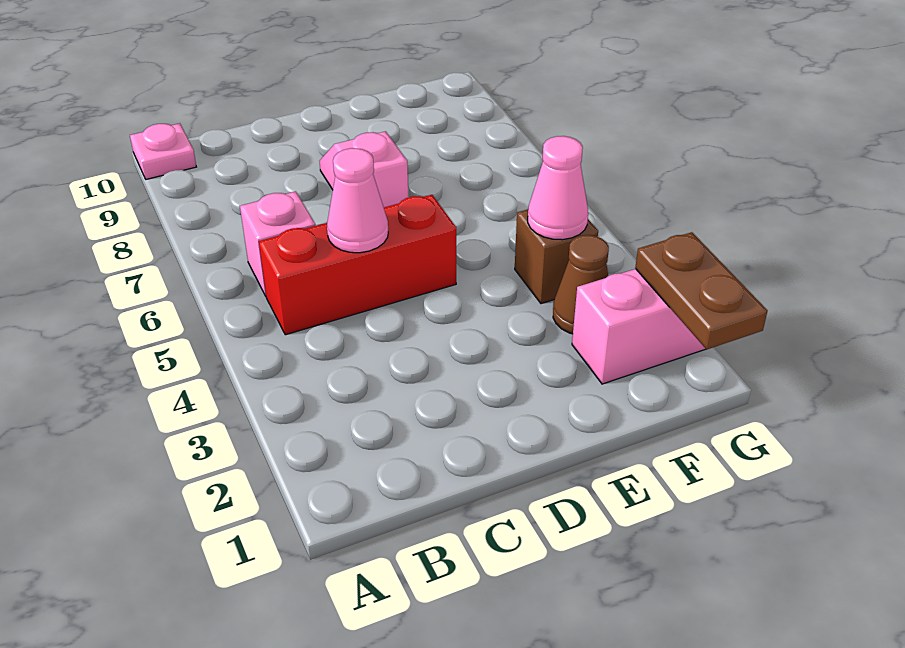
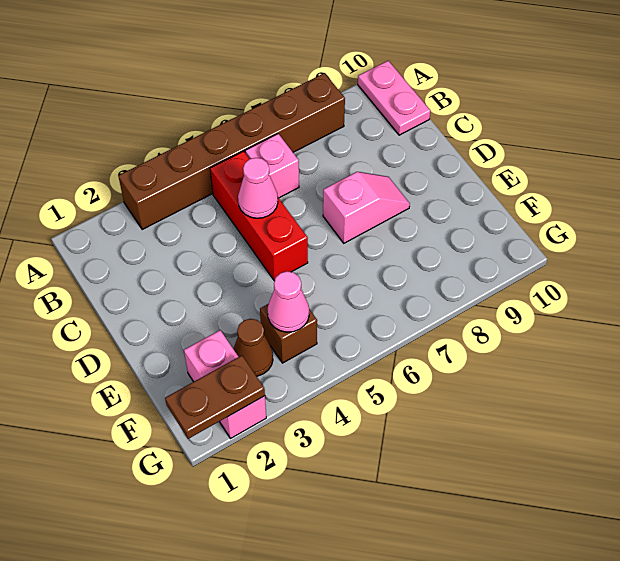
none -> brown brick A3:A8 level 1
pink plate A10 level 1 -> pink plate A10:B10 level 1

